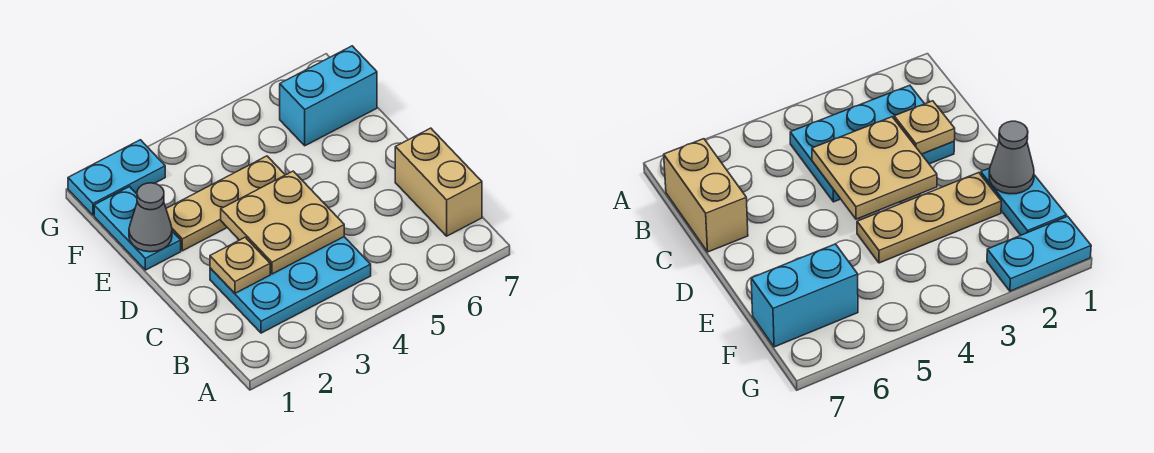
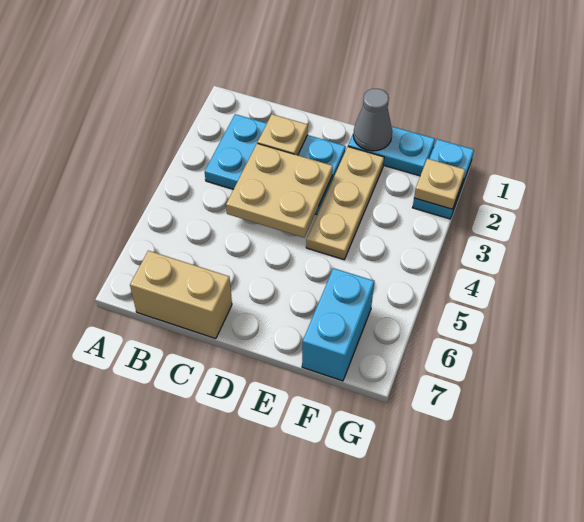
cyan plate B2:C4 level 1 -> cyan plate B2:D3 level 1
none -> tan plate G2 level 2

